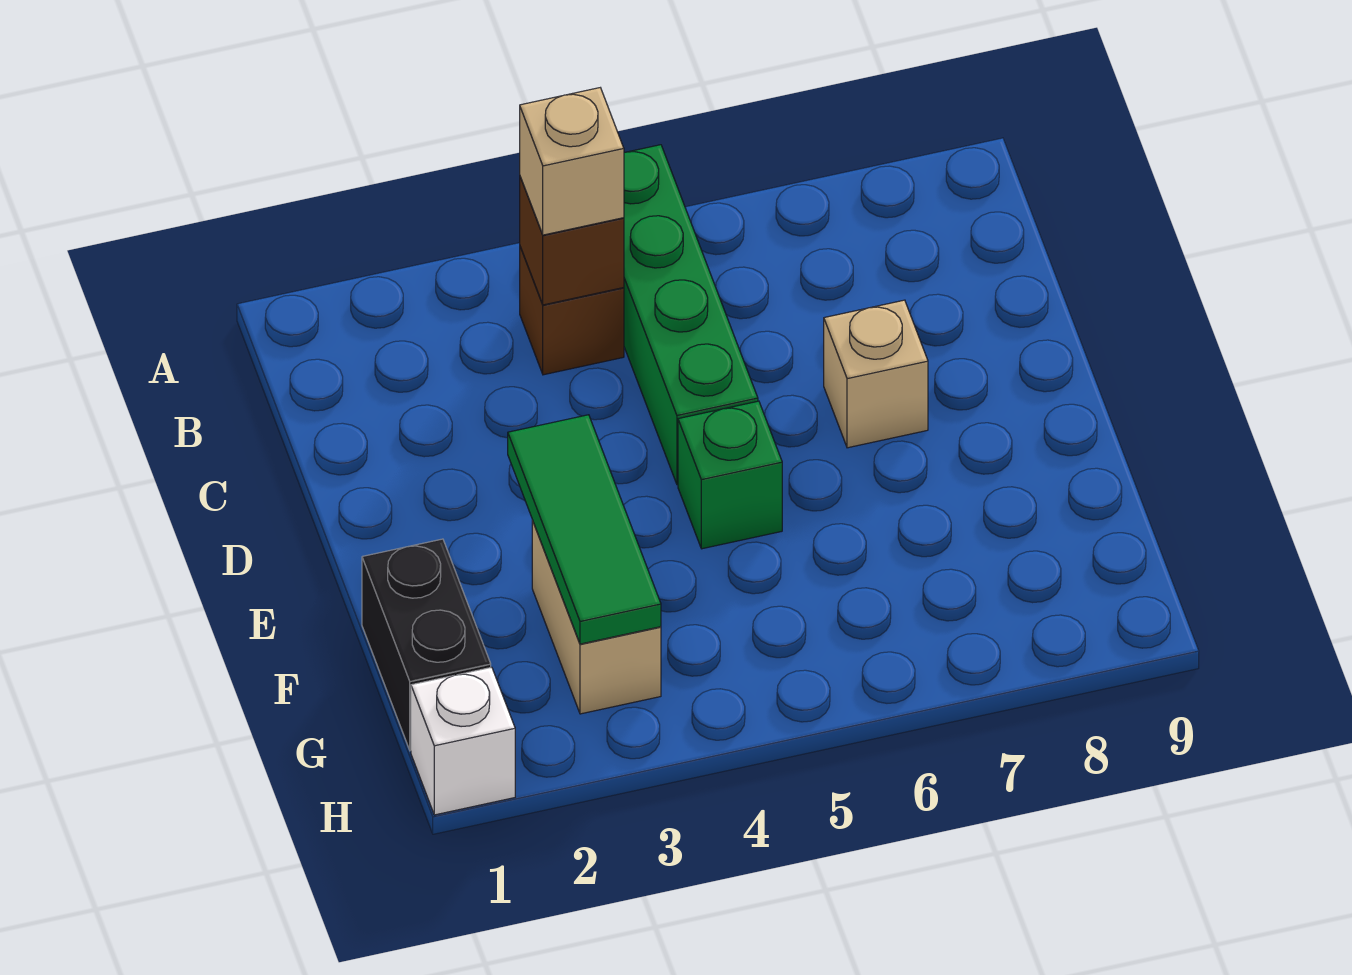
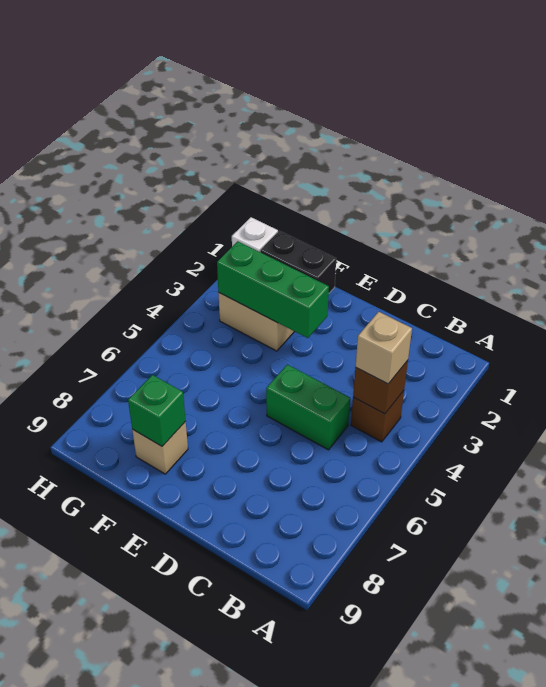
green brick A5:D5 level 1 -> green brick C5:D5 level 1
tan brick D7 level 1 -> tan brick F8 level 1
green tile E3:G3 level 2 -> green brick E3:G3 level 2
green brick E5 level 1 -> green brick F8 level 2

